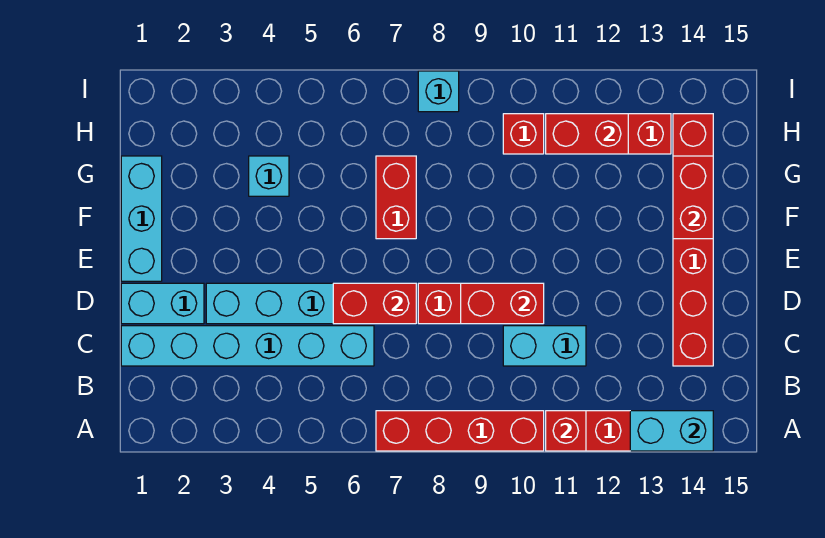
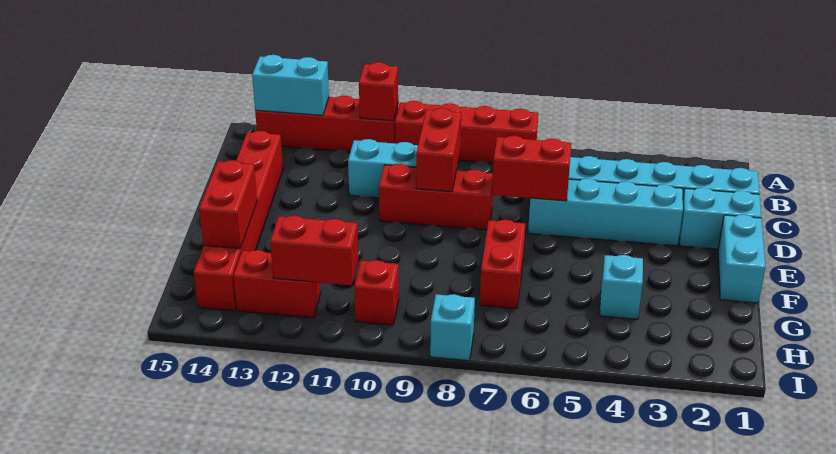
red brick D9:D10 level 2 -> red brick C9:D9 level 2
cyan brick E1:G1 level 1 -> cyan brick E1:F1 level 1

